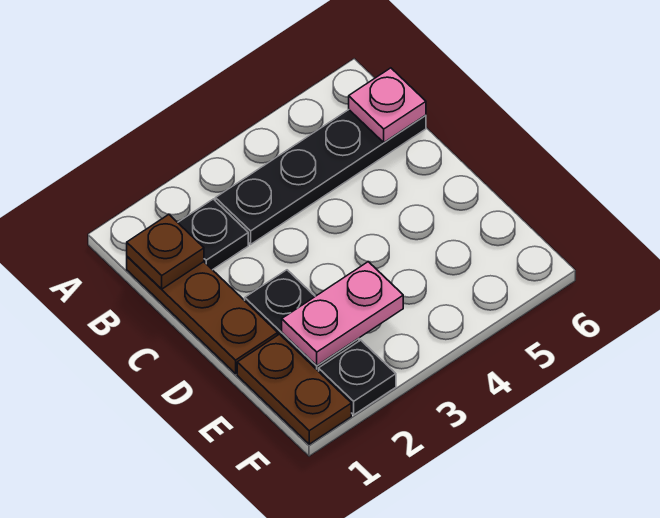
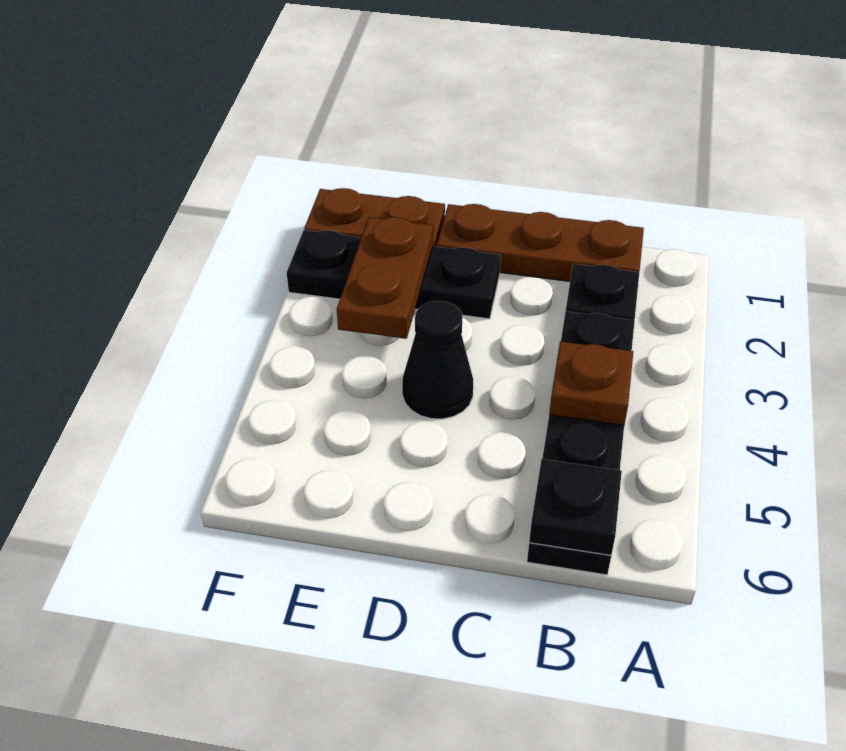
brown plate B1 level 2 -> brown plate B4 level 2
pink plate B6 level 2 -> black plate B6 level 2
none -> black cone D4 level 1
pink plate E2:E3 level 2 -> brown plate E2:E3 level 2

